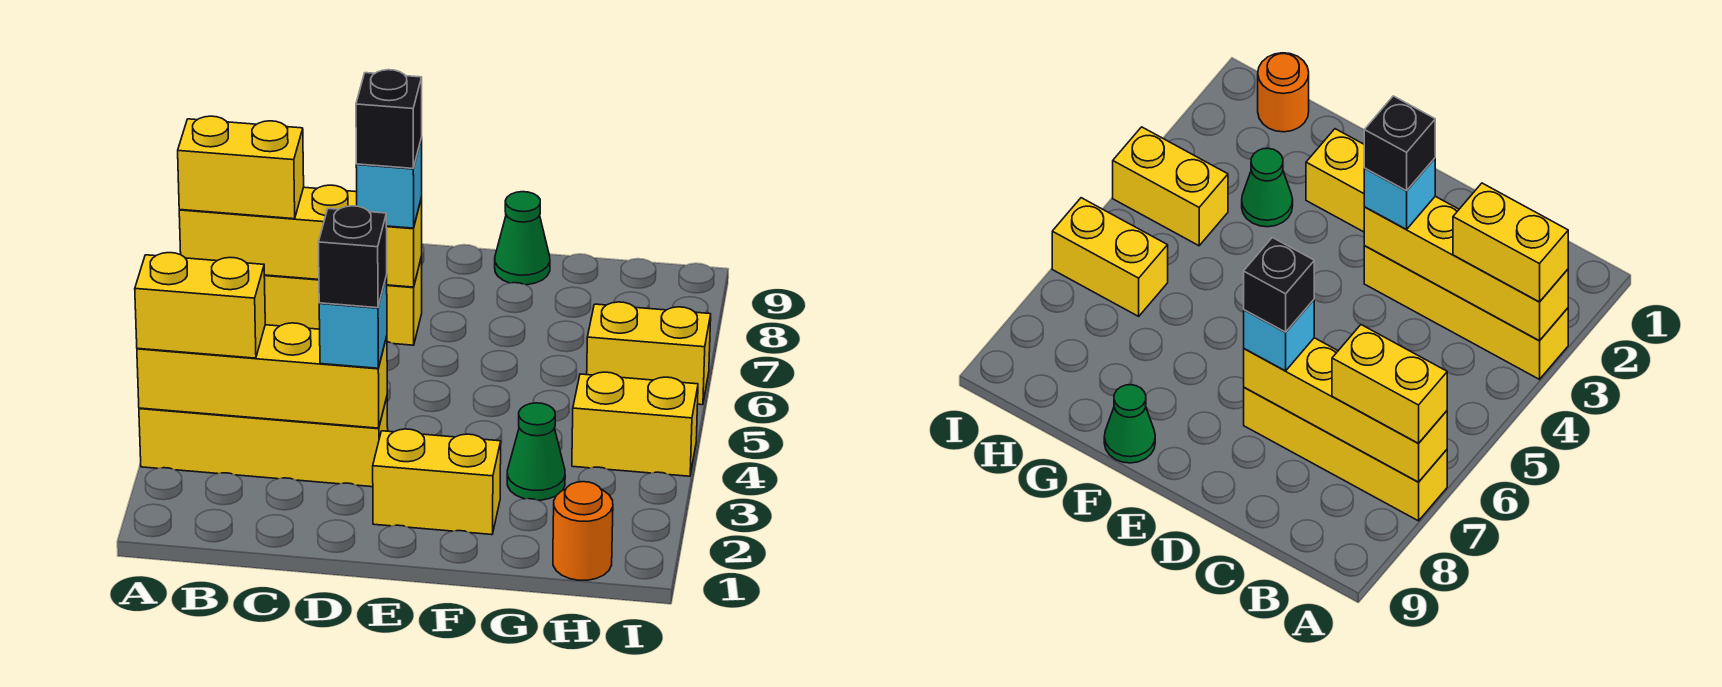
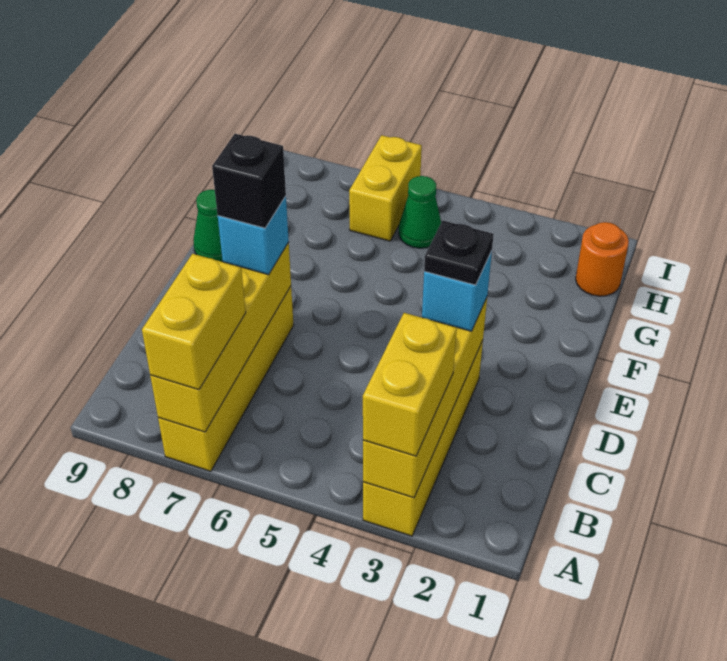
black brick D3 level 4 -> black plate D3 level 4
yellow brick E2:F2 level 1 -> none
green cone G3 level 1 -> green cone H5 level 1
yellow brick H4:I4 level 1 -> none

